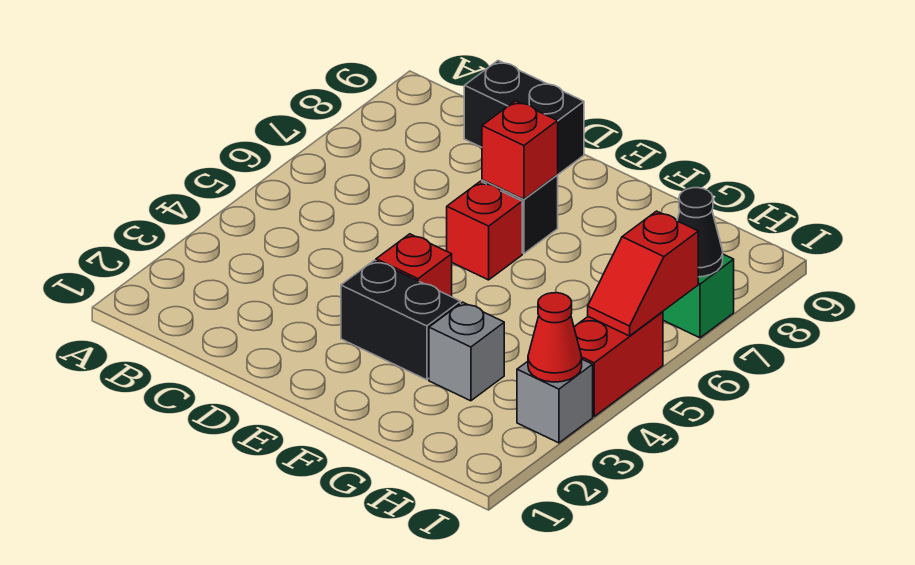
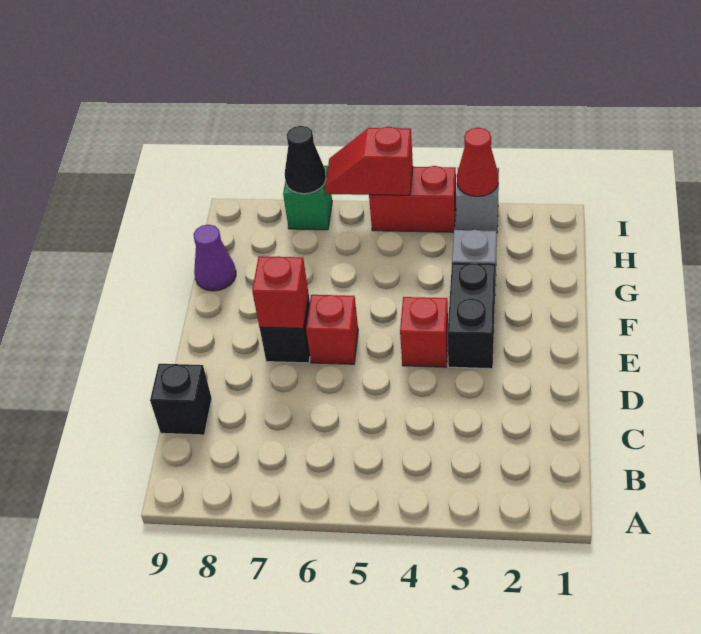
black brick C9:D9 level 1 -> black brick C9 level 1
none -> purple cone G9 level 1
red slope I5:I6 level 2 top 6 -> red slope I5:I6 level 2 top 5

